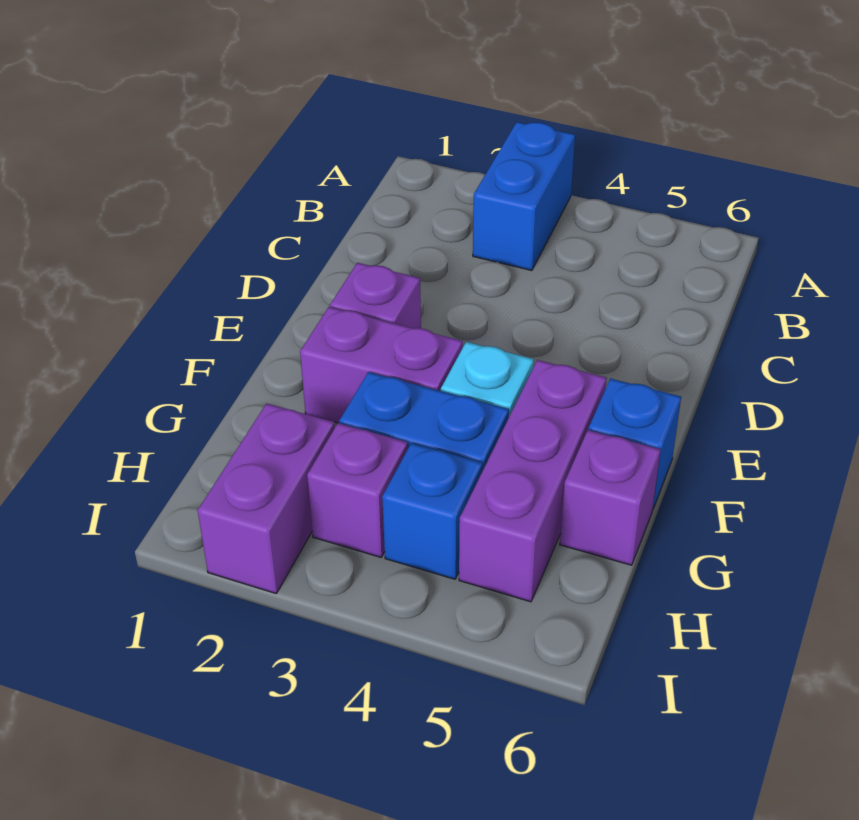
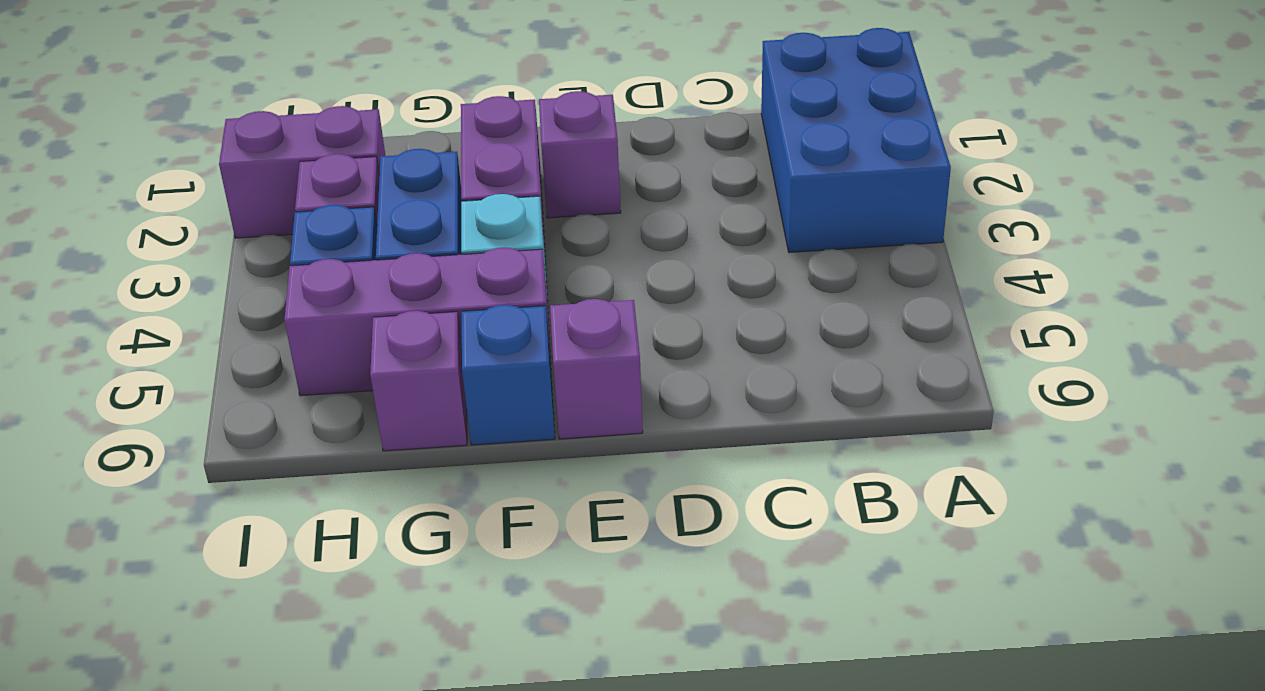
blue brick A3:B3 level 1 -> blue brick A1:B3 level 1
none -> purple brick E6 level 1

